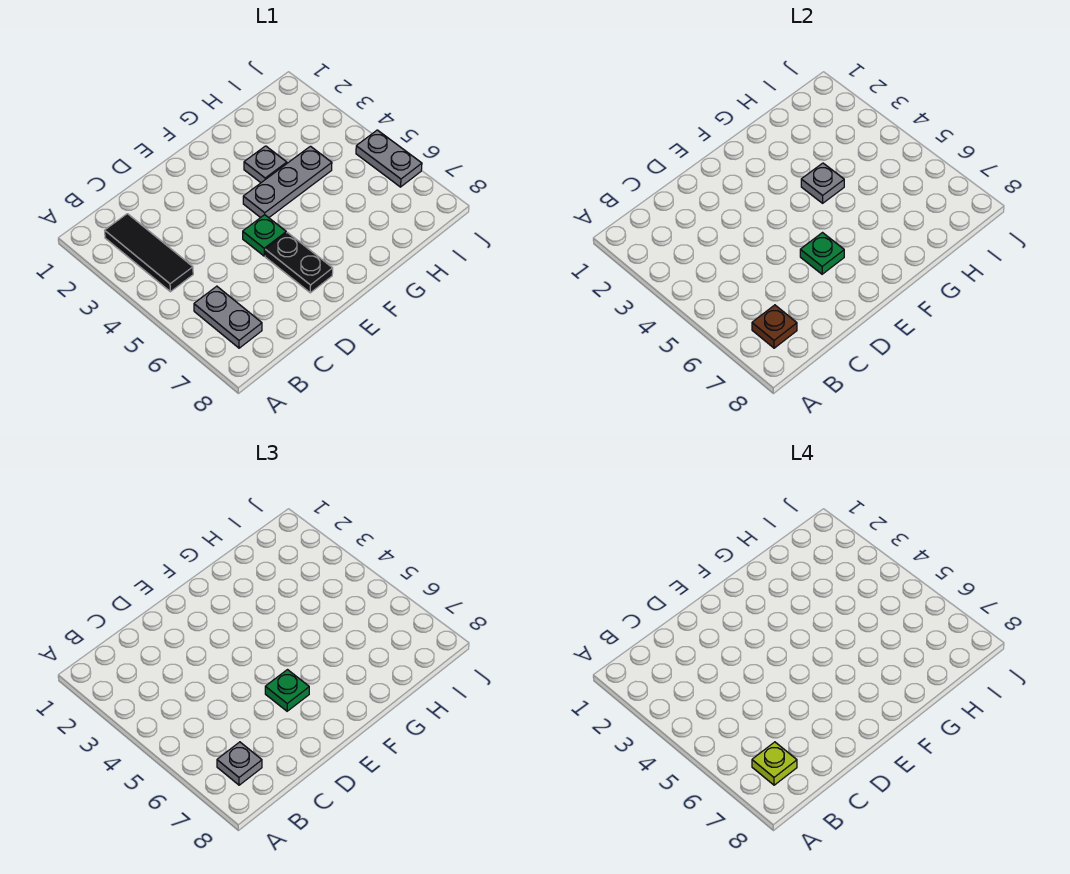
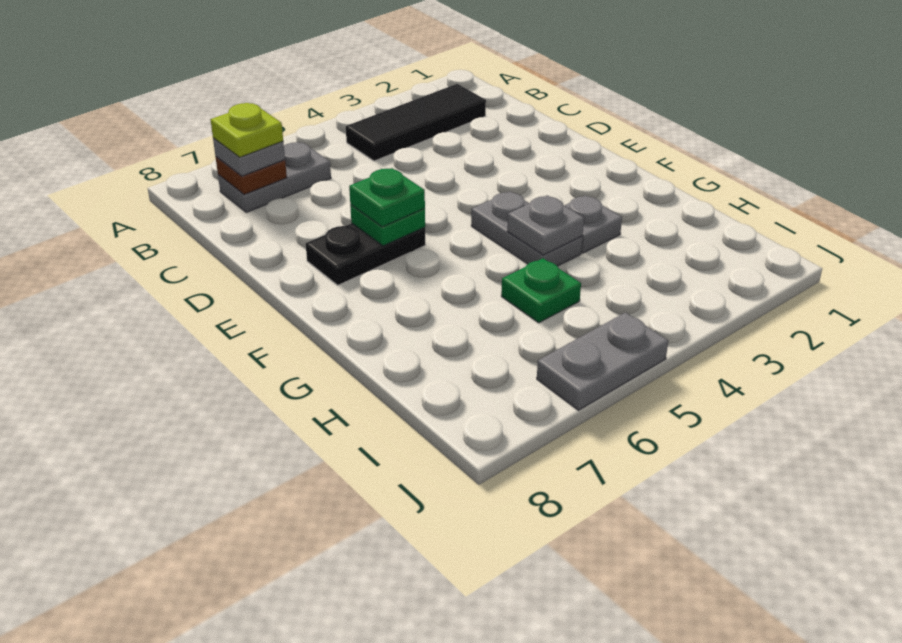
green plate E5 level 1 -> green plate H5 level 1
grey plate F4:H4 level 1 -> grey plate F4:G4 level 1

